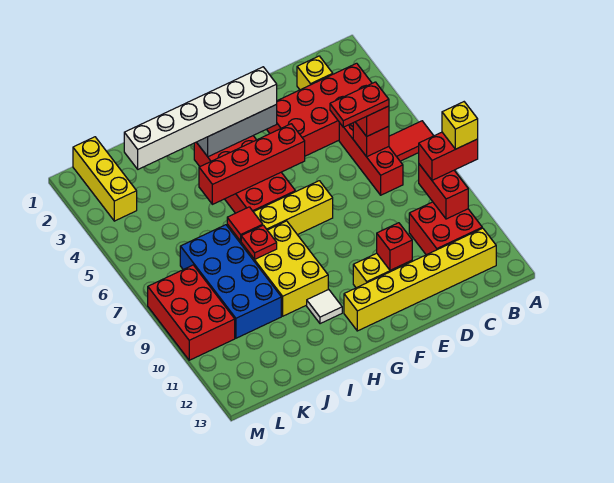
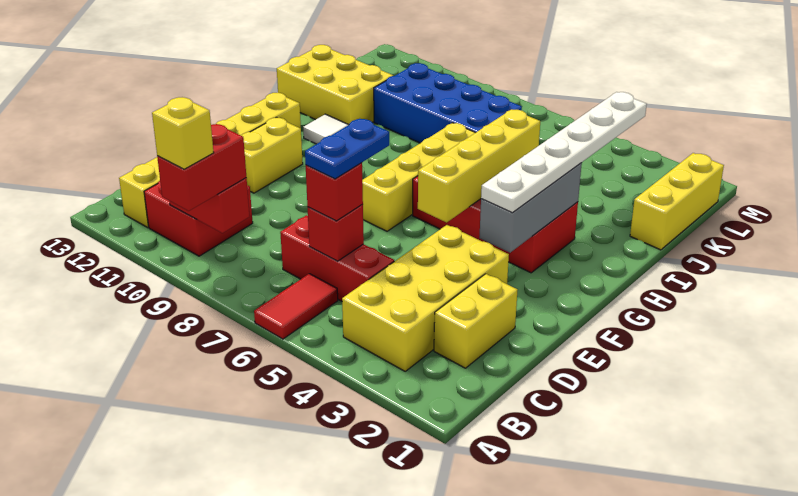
red brick B3:E4 level 1 -> yellow brick B3:E4 level 1
yellow brick C2 level 1 -> yellow brick C2:D2 level 1
red plate C6:D6 level 4 -> blue plate C6:D6 level 4
red brick E11 level 2 -> none
white brick F3:K3 level 3 -> white plate F3:K3 level 3
red brick F5:I5 level 2 -> yellow brick F5:I5 level 2
yellow brick H8:I10 level 1 -> yellow brick I11:J13 level 1
red tile I7 level 2 -> none
red plate I8 level 2 -> none
yellow brick L1:L3 level 1 -> yellow brick J1:L1 level 1
red brick L8:M10 level 1 -> none

